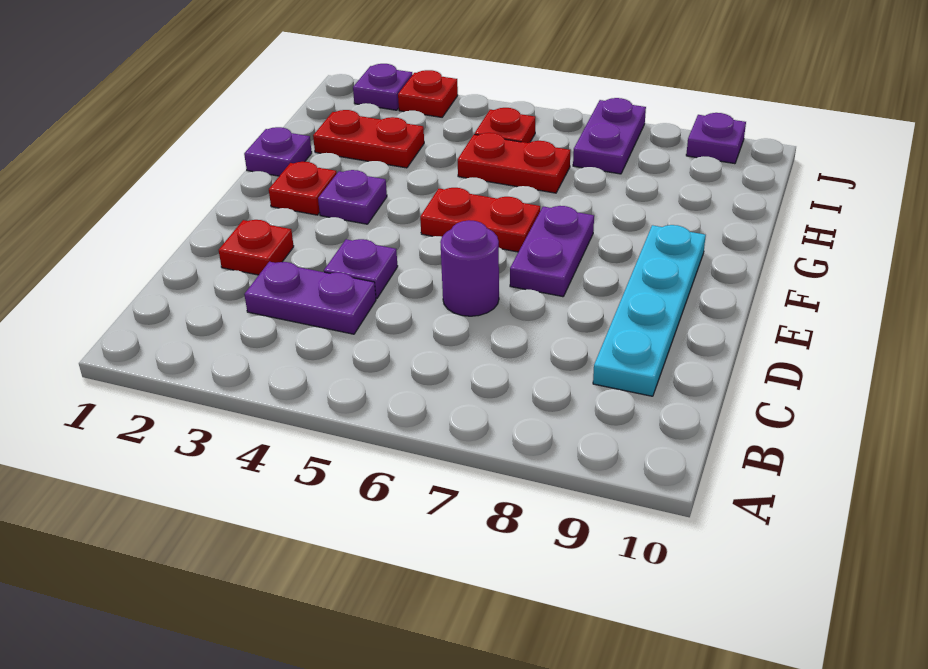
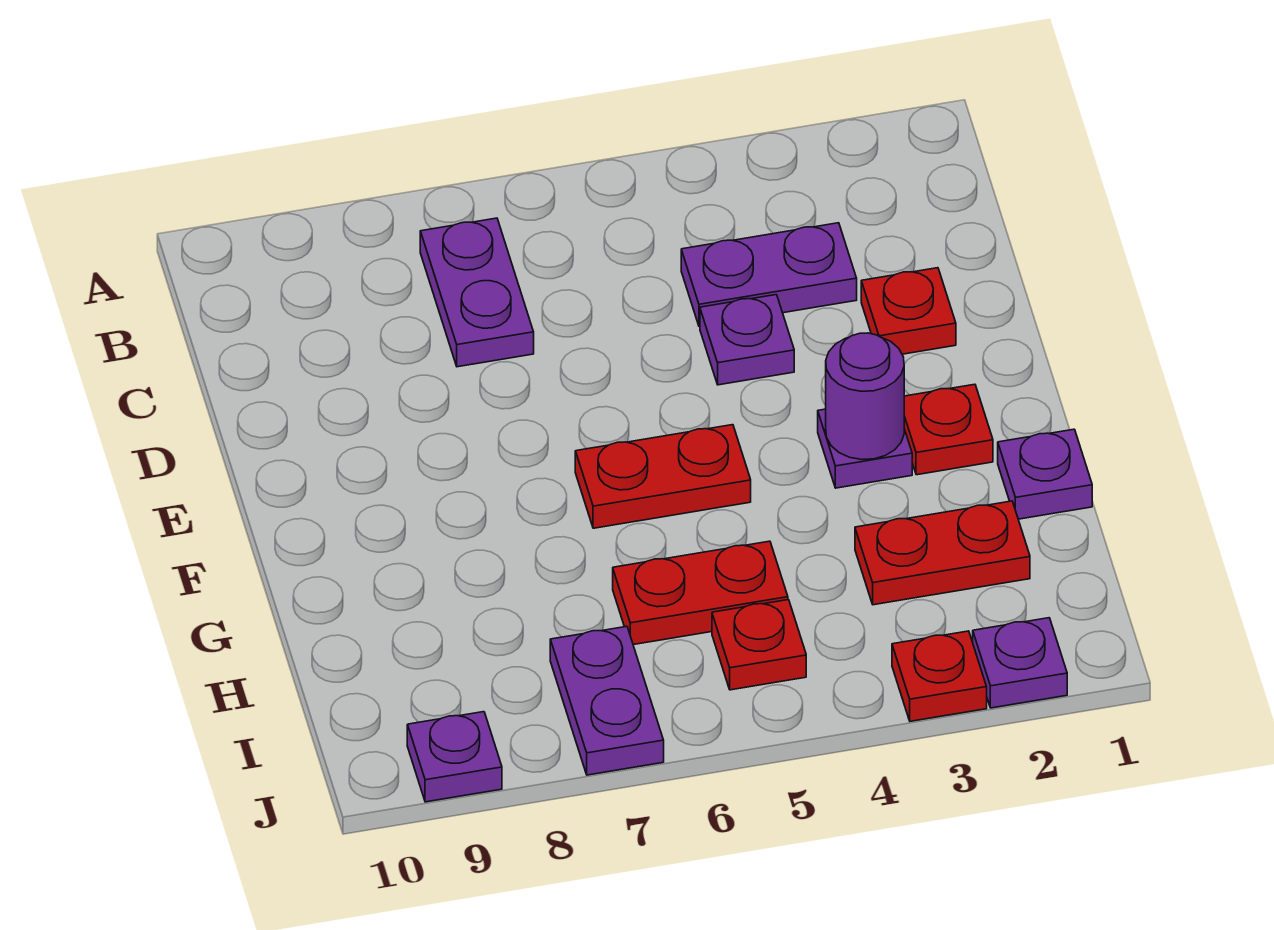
cyan plate C9:F9 level 1 -> none
purple round brick D6 level 1 -> purple round brick F3 level 2
purple plate E7:F7 level 1 -> purple plate B7:C7 level 1

